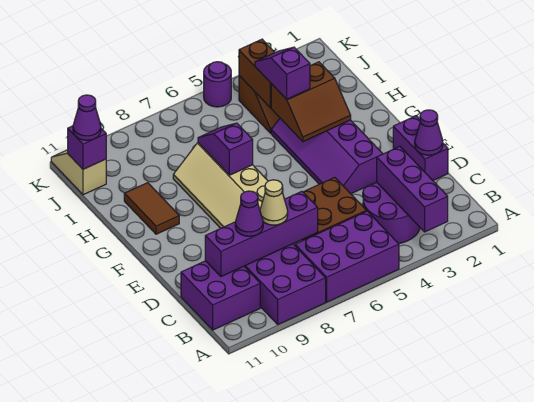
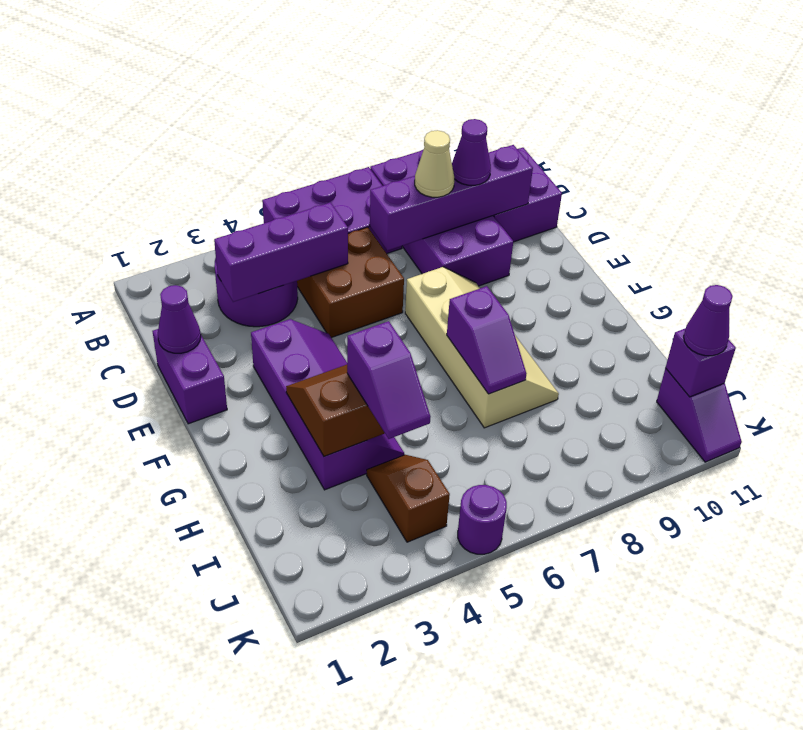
purple brick A3:C3 level 2 -> purple brick C3:C5 level 2
brown tile G10:H10 level 1 -> none
brown brick I4:J4 level 2 -> none
tan slope J11:K11 level 1 top J -> purple slope J11:K11 level 1 top J

